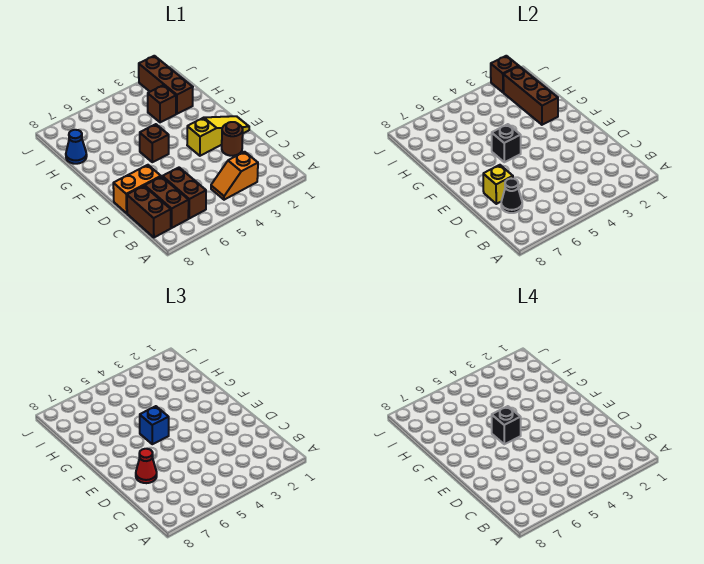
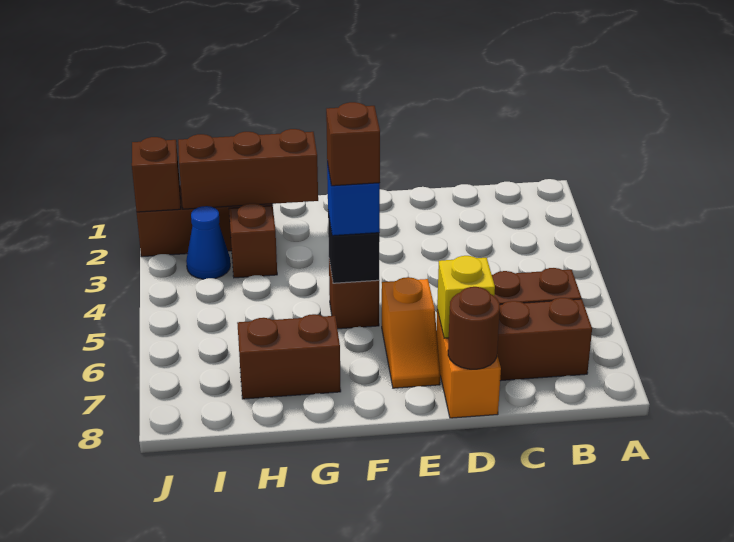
orange slope B3:B4 level 1 top 3 -> orange slope E6:E7 level 1 top 6
brown brick B8:C8 level 1 -> brown brick G7:H7 level 1
black cone C7 level 2 -> none
brown round brick D2 level 1 -> brown round brick D8 level 2
red cone D7 level 3 -> none
yellow slope E1:E3 level 1 top 3 -> none
black brick F5 level 4 -> brown brick F5 level 4
blue cone H8 level 1 -> blue cone I3 level 1

